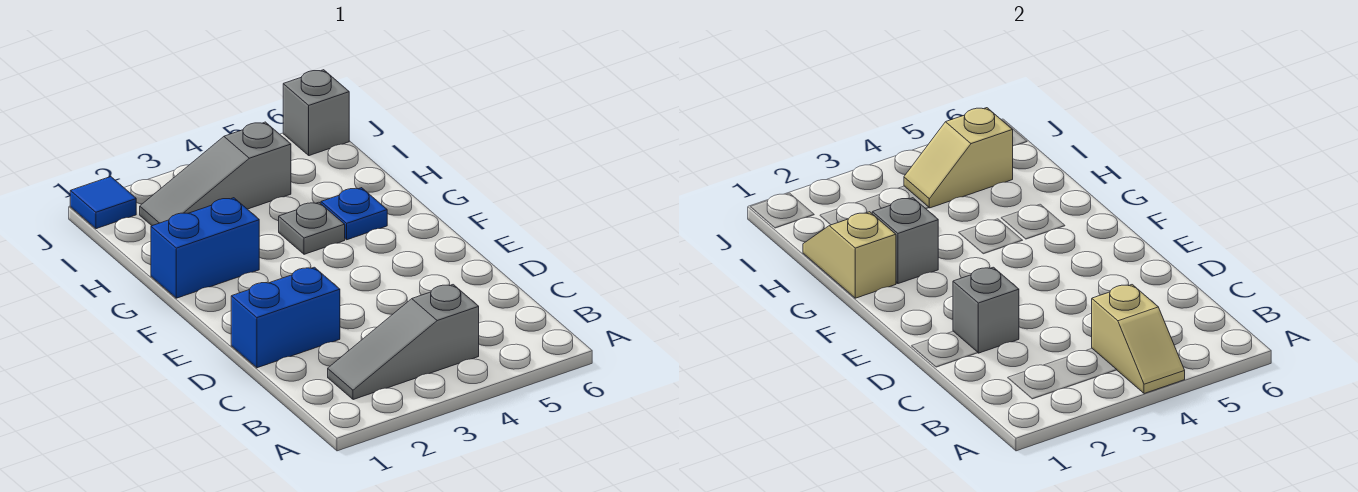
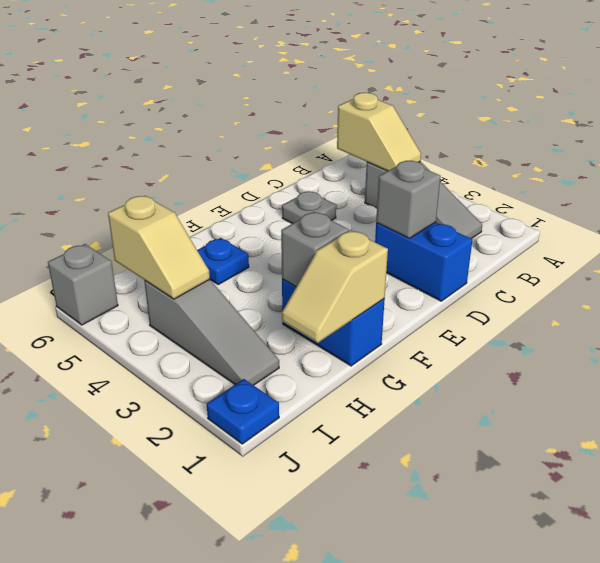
tan slope A4:B4 level 2 top B -> tan slope B4:B5 level 2 top 5
grey plate G4 level 1 -> grey plate D5 level 1
blue tile J1 level 1 -> blue plate J1 level 1

